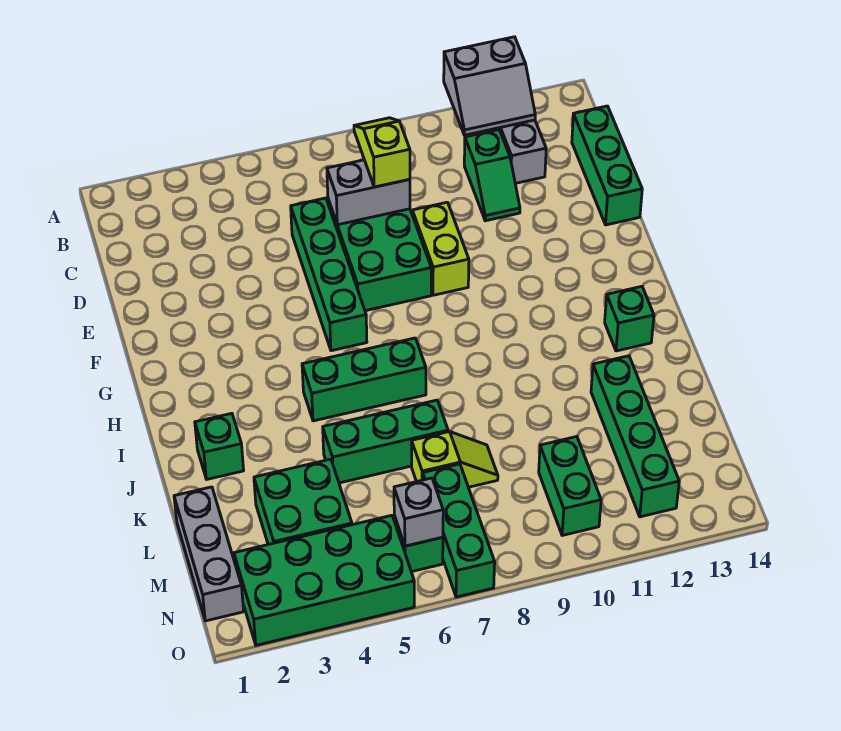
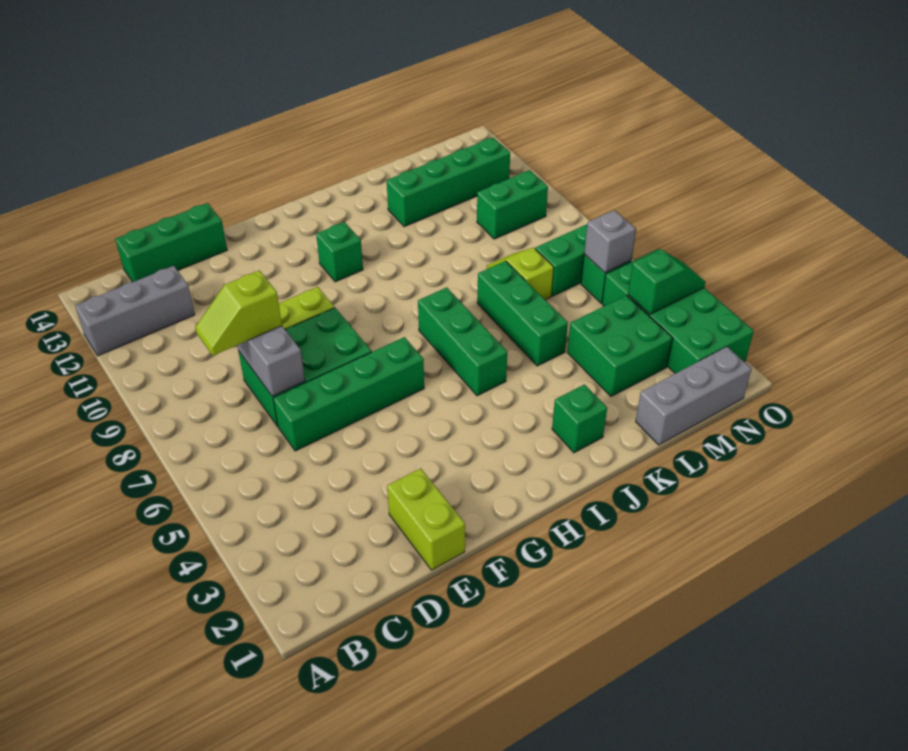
grey slope A11:B12 level 2 top A -> none
green slope C11:D11 level 1 top C -> green slope N4:O4 level 2 top N
none -> lime brick E1:E2 level 1
green brick I13 level 1 -> green brick H11 level 1

